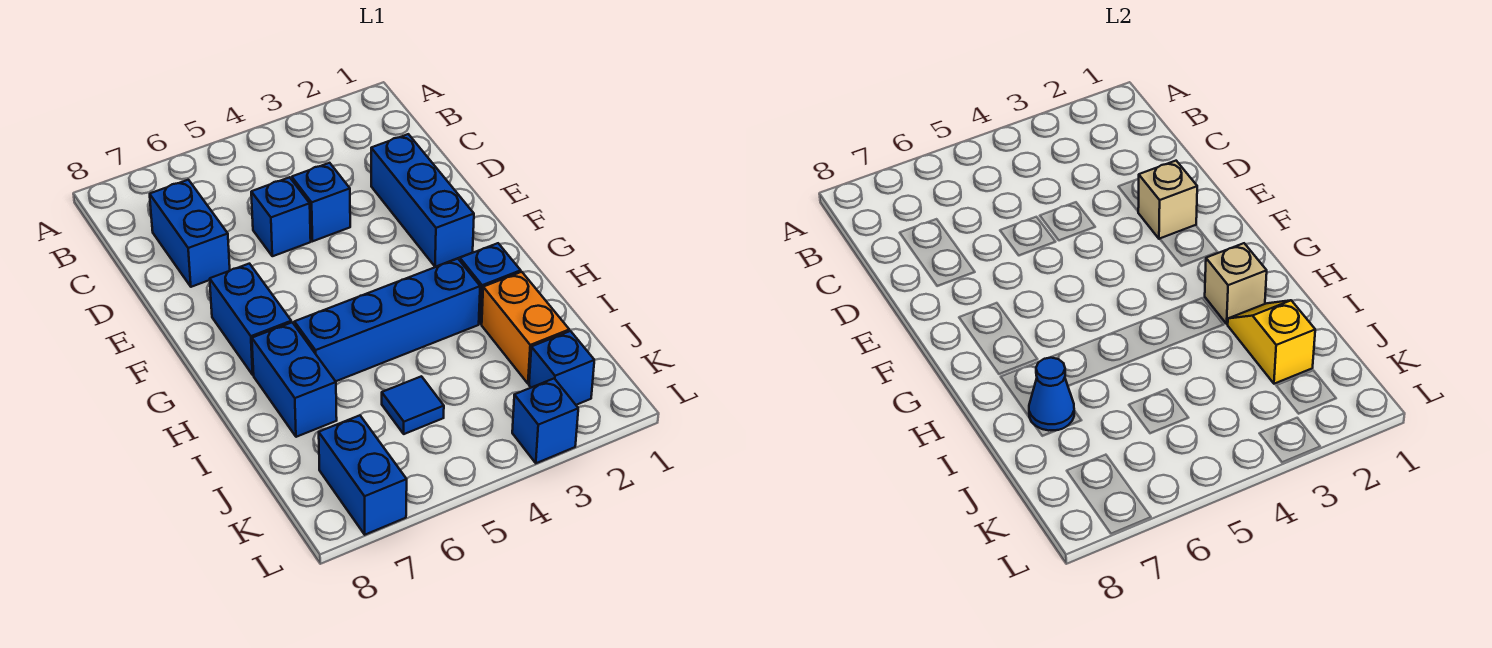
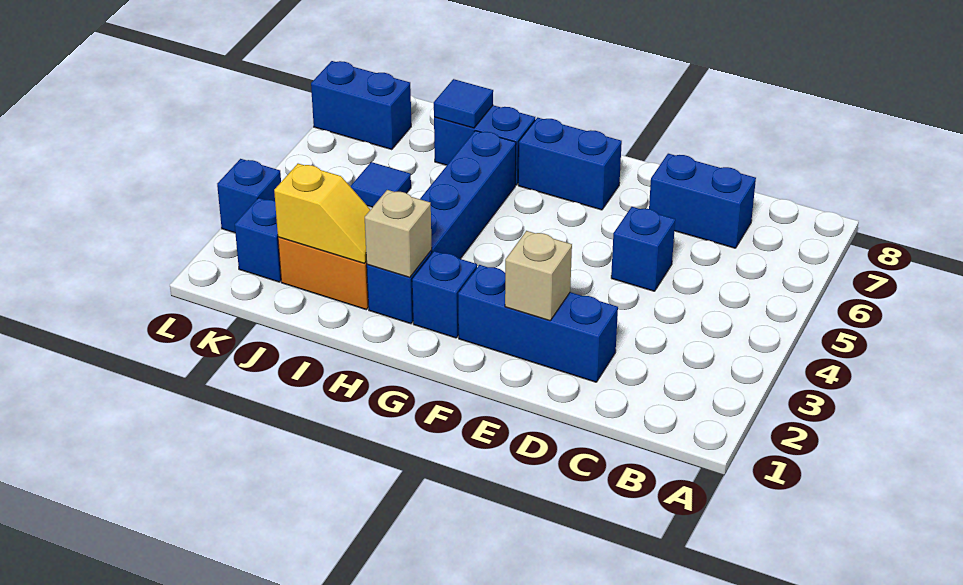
blue brick D4 level 1 -> blue brick G2 level 1
blue cone I7 level 2 -> blue tile I7 level 2

